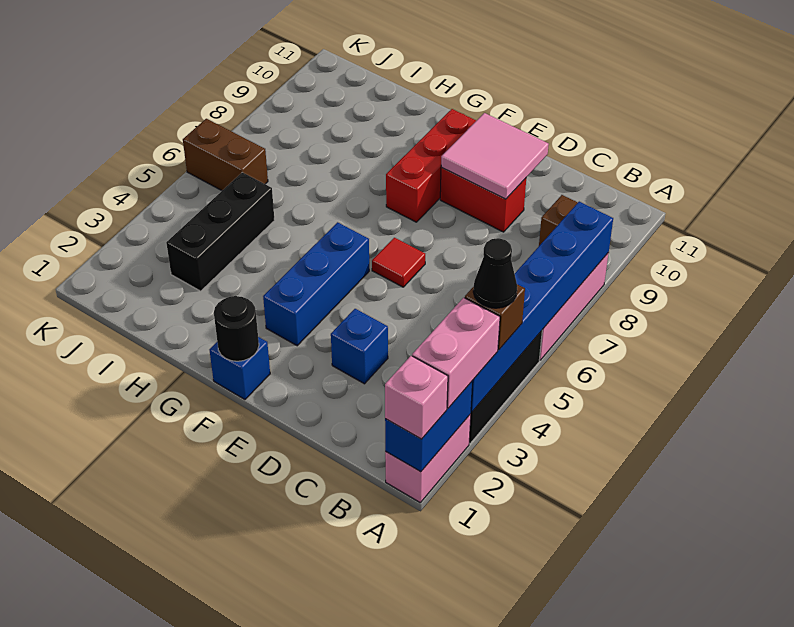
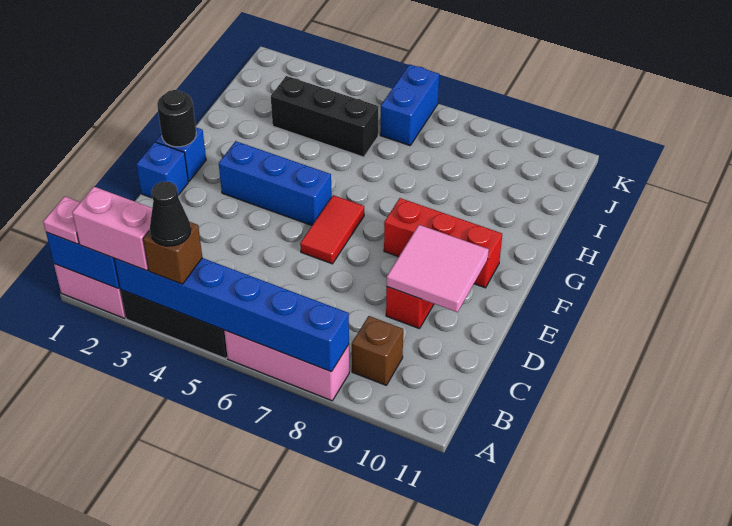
pink brick A1 level 3 -> pink plate A1 level 3
blue brick D3 level 1 -> blue brick E1 level 1
red tile E6 level 1 -> red tile E6:F6 level 1
brown brick J6:K6 level 1 -> blue brick J6:K6 level 1

